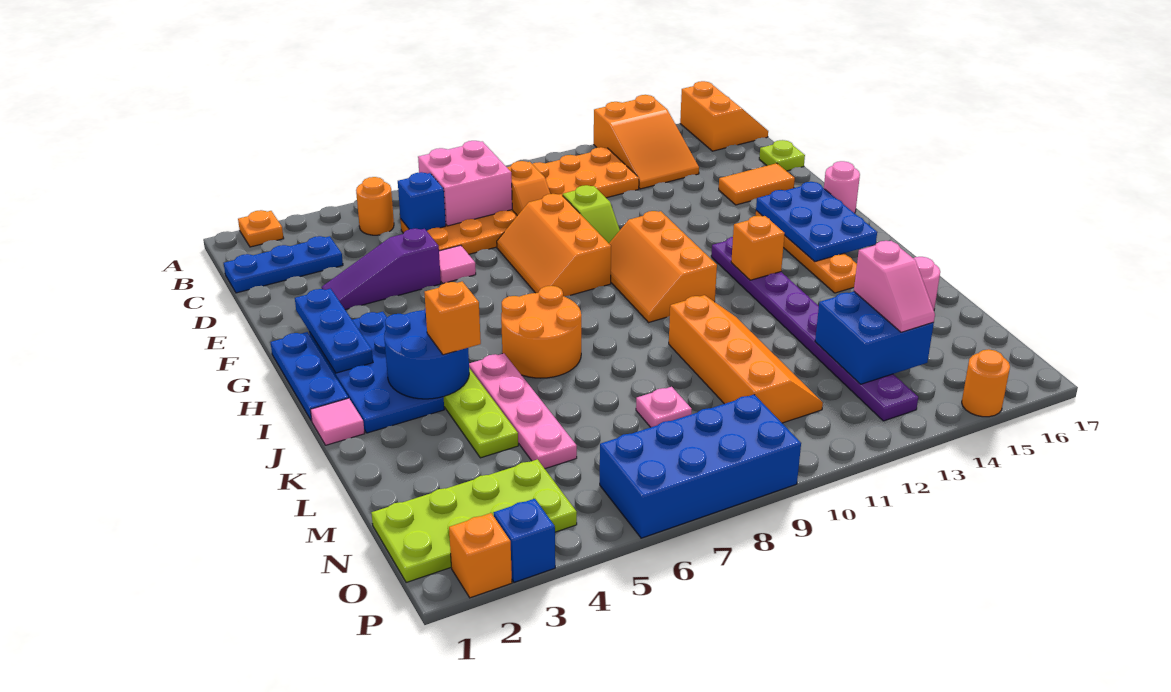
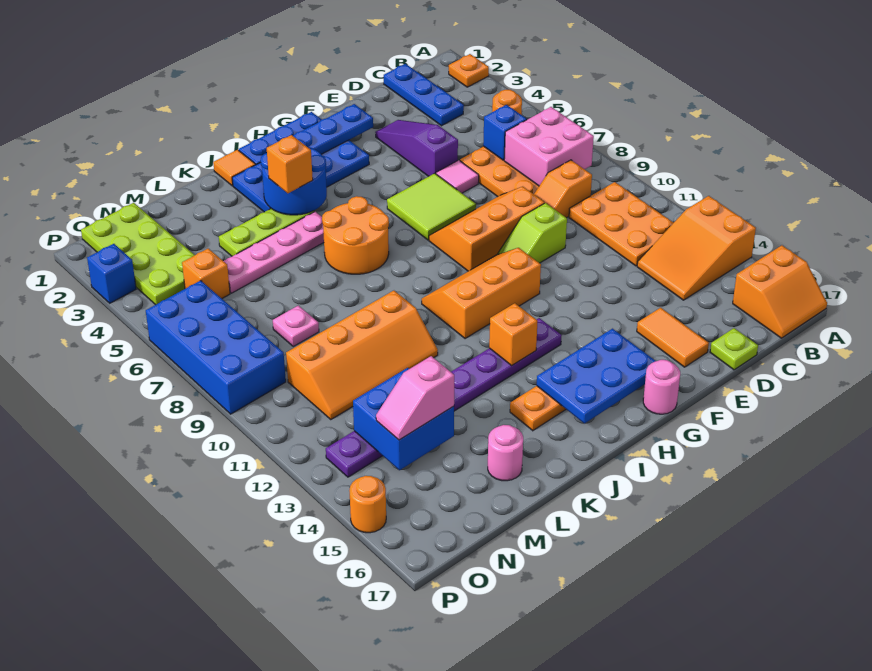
none -> lime tile F6:G7 level 1
pink tile J1 level 1 -> orange tile J1 level 1
orange brick P2 level 1 -> orange brick N5 level 1

